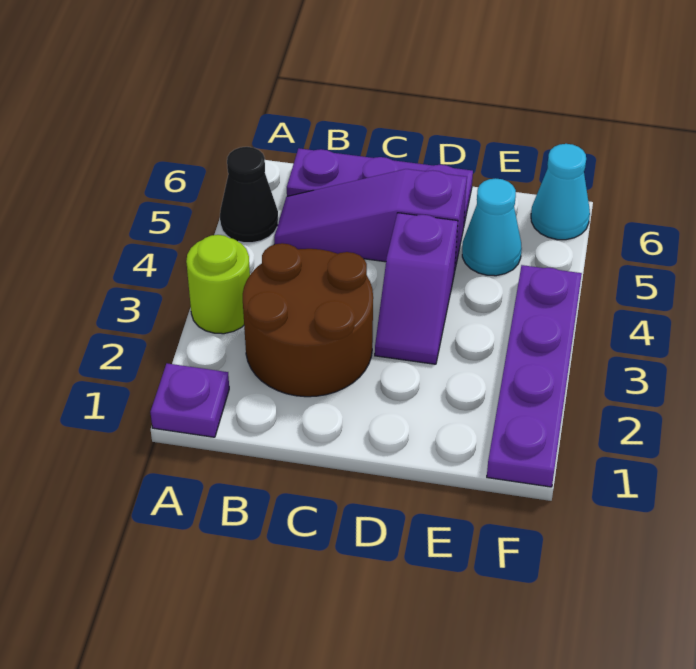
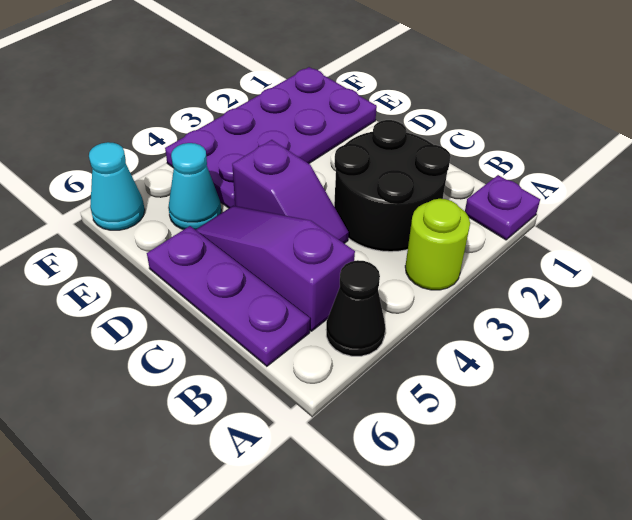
brown round brick B2:C3 level 1 -> black round brick B2:C3 level 1
purple slope B5:D5 level 1 top D -> purple slope B5:D5 level 1 top B
purple slope D3:D4 level 1 top 4 -> purple slope C4:D4 level 1 top D
purple plate F1:F4 level 1 -> purple plate E1:F4 level 1

